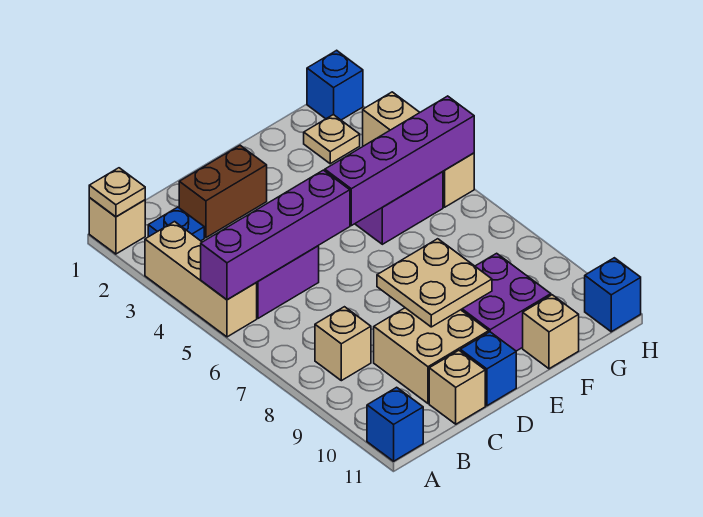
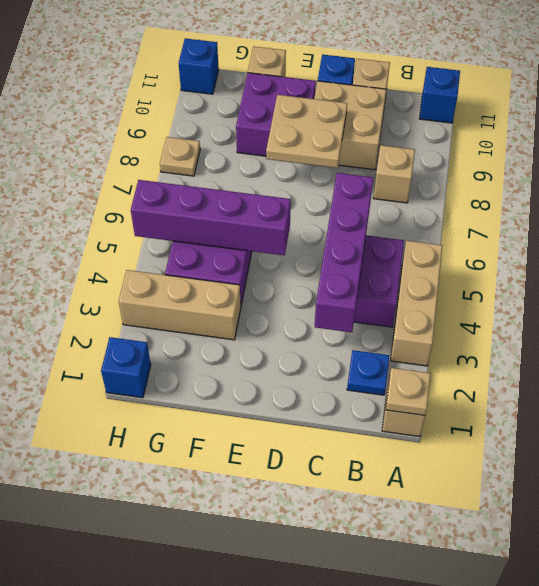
purple brick A5:D5 level 2 -> purple brick C3:C6 level 2
brown brick C2:D2 level 1 -> none
tan plate G2 level 1 -> tan plate H8 level 1
tan brick H3:H5 level 1 -> tan brick F3:H3 level 1

